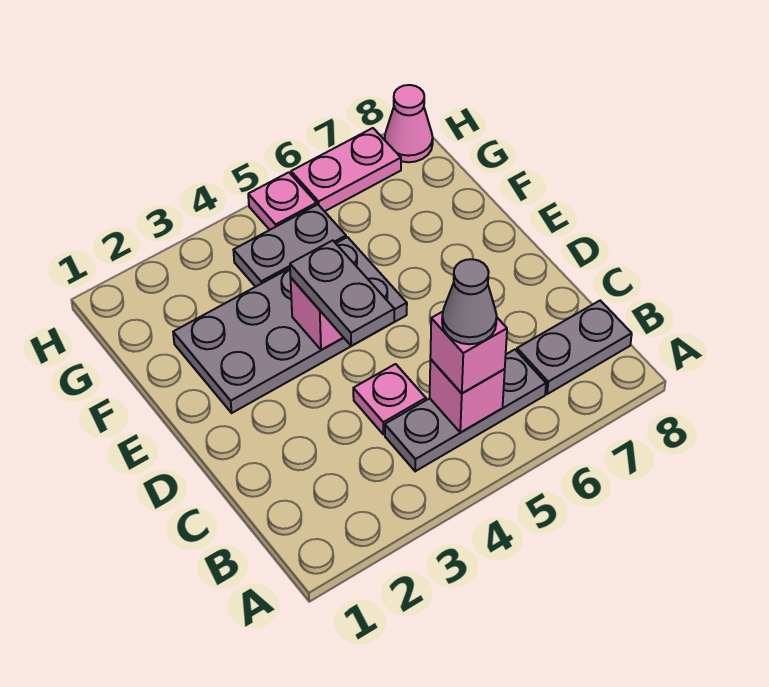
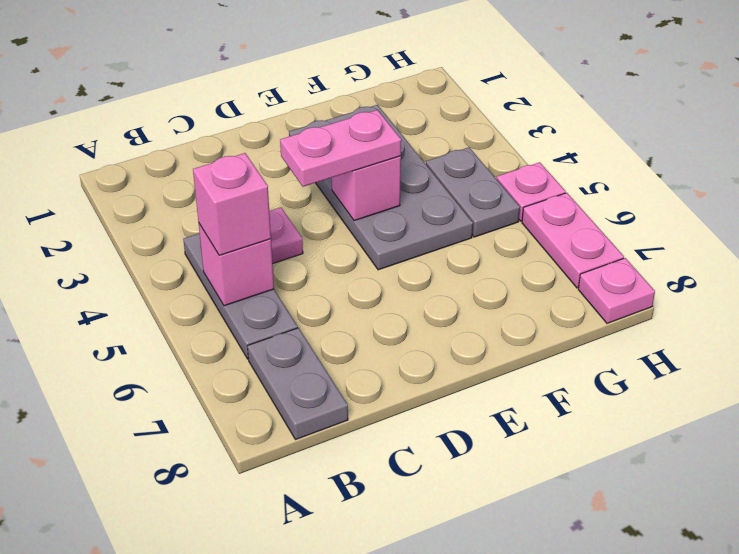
grey cone B5 level 4 -> none
grey plate D4:E4 level 3 -> pink plate D4:E4 level 3
pink cone H8 level 1 -> pink plate H8 level 1

